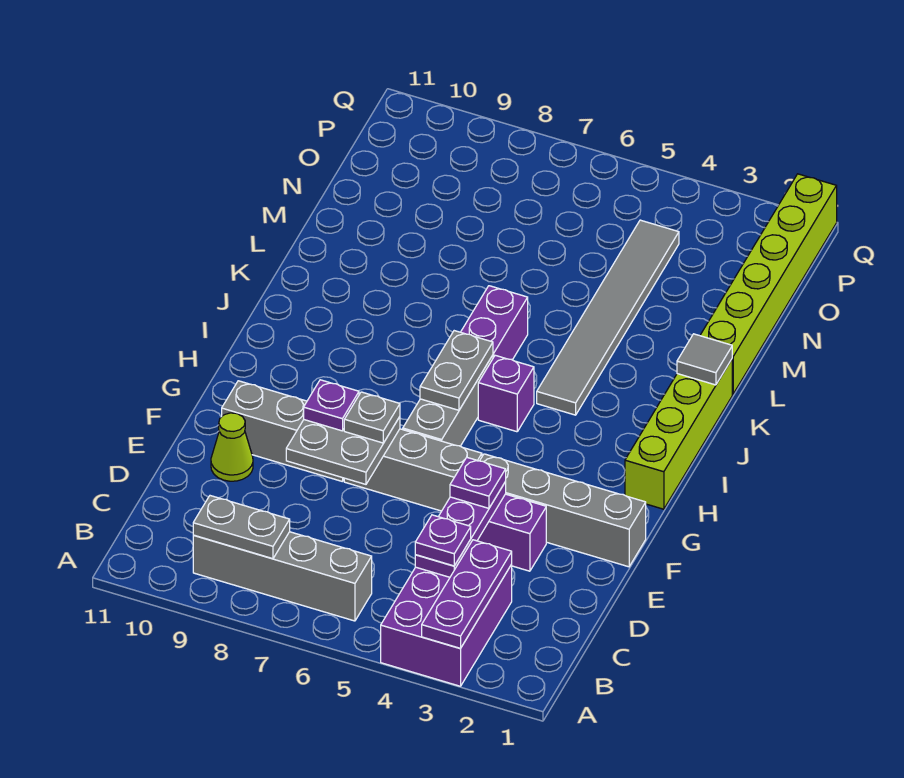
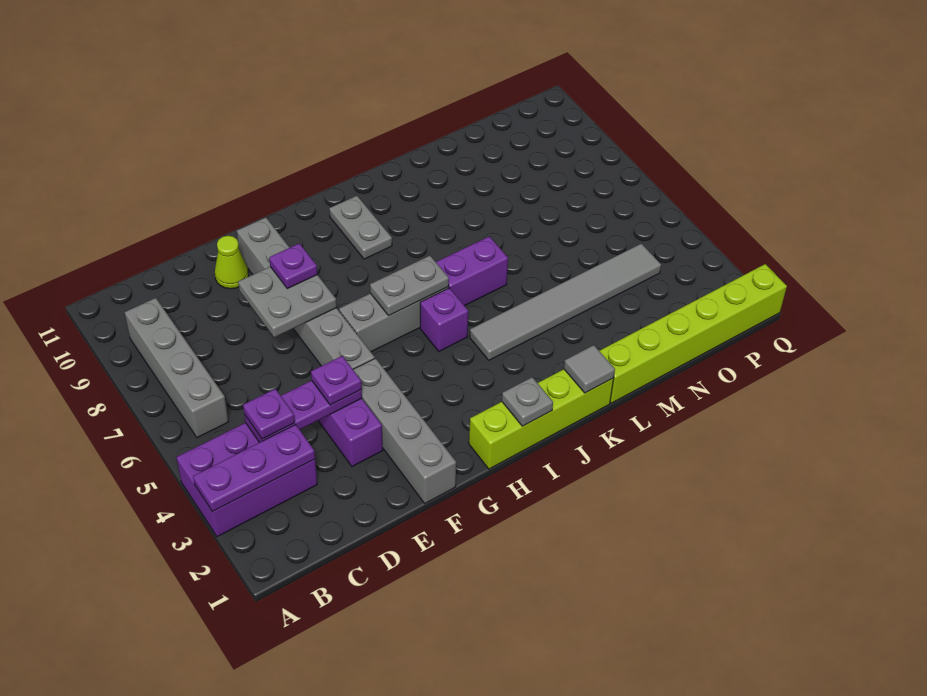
grey plate B8:B9 level 2 -> grey plate I9:I10 level 1
grey plate F7 level 3 -> grey plate I1 level 2

